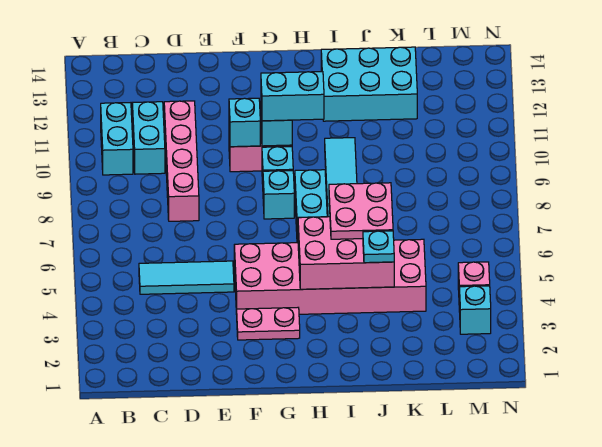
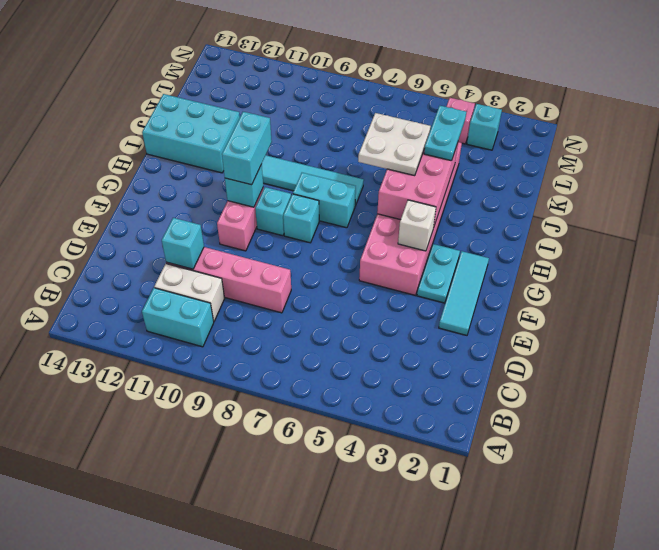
cyan tile C5:E5 level 1 -> cyan tile E2:G2 level 1
cyan brick C10:C11 level 1 -> white brick C10:C11 level 1
pink plate F3:G3 level 1 -> cyan plate F3:G3 level 1
cyan brick F10 level 2 -> cyan brick D11 level 2
none -> white brick G4 level 2
pink plate I5:J6 level 3 -> white plate I5:J6 level 3
cyan brick I12:K13 level 1 -> cyan brick I12:J14 level 1
cyan plate J4 level 3 -> cyan plate J4:K4 level 3

